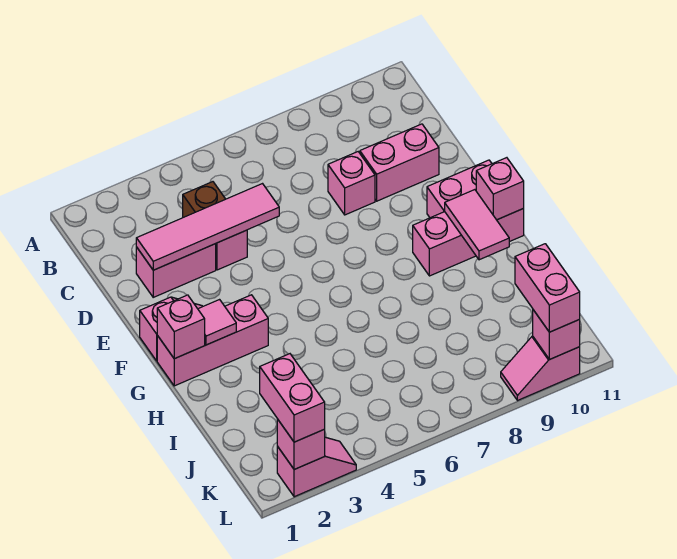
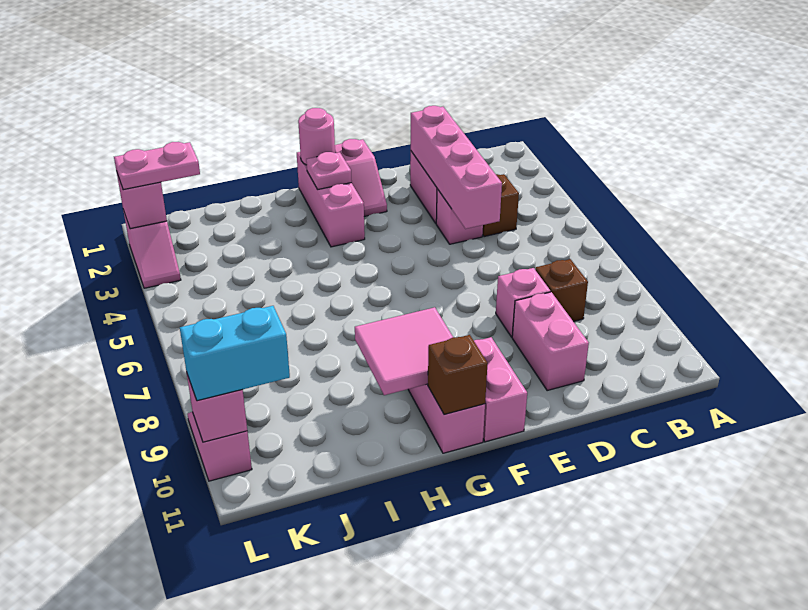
none -> brown brick C8 level 1
pink tile D2:D5 level 2 -> pink brick D2:D5 level 2
pink brick G1 level 2 -> pink round brick G1 level 2
pink tile G2 level 2 -> pink plate G2 level 2
pink tile G10:H10 level 2 -> pink tile G9:H10 level 2
pink brick G11 level 2 -> brown brick G11 level 2
pink brick K2:L2 level 3 -> pink plate K2:L2 level 3
pink brick K10:L10 level 3 -> cyan brick K10:L10 level 3

